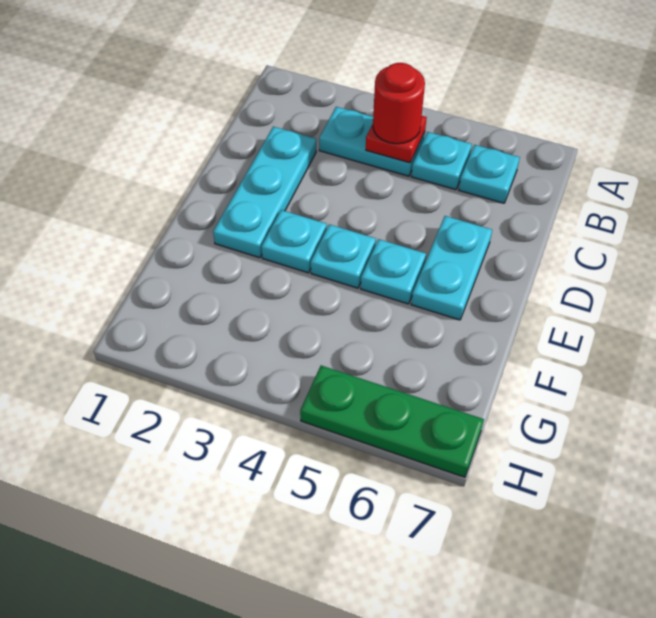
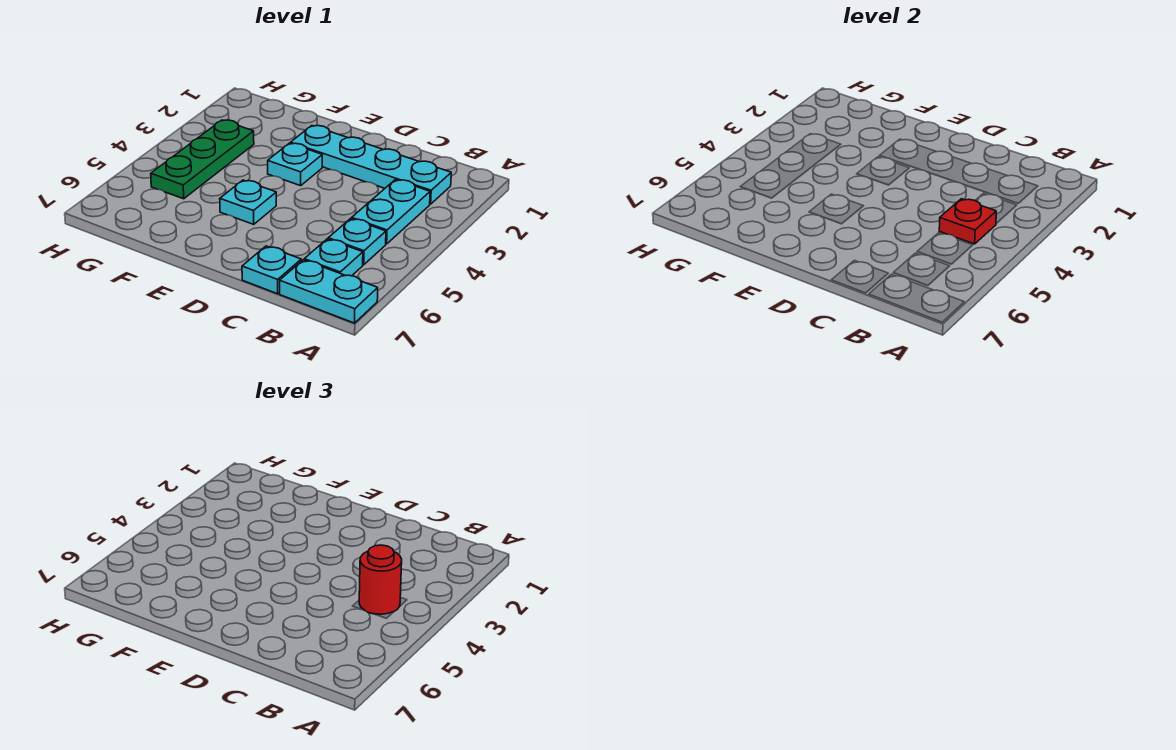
cyan plate C2:E2 level 1 -> cyan plate B2:E2 level 1
cyan plate D6:E6 level 1 -> cyan plate A7:B7 level 1
cyan plate E4 level 1 -> cyan plate C7 level 1
green plate H5:H7 level 1 -> green plate G3:G5 level 1

